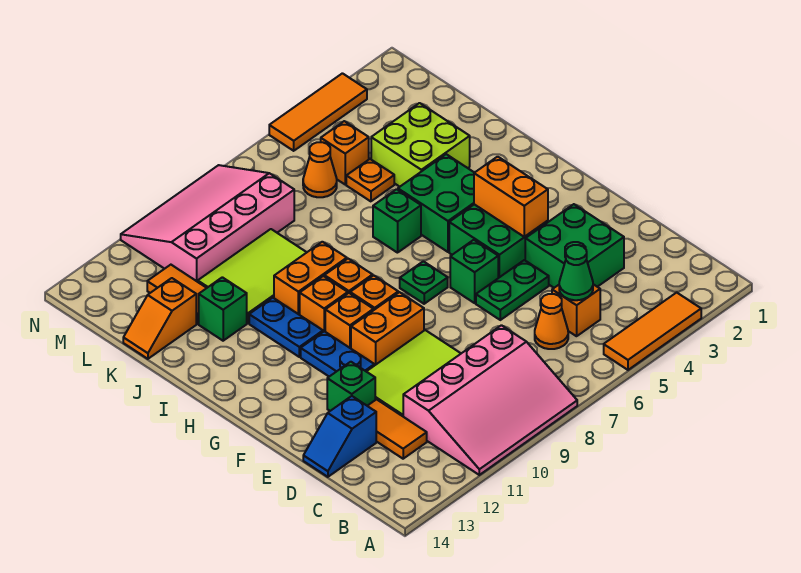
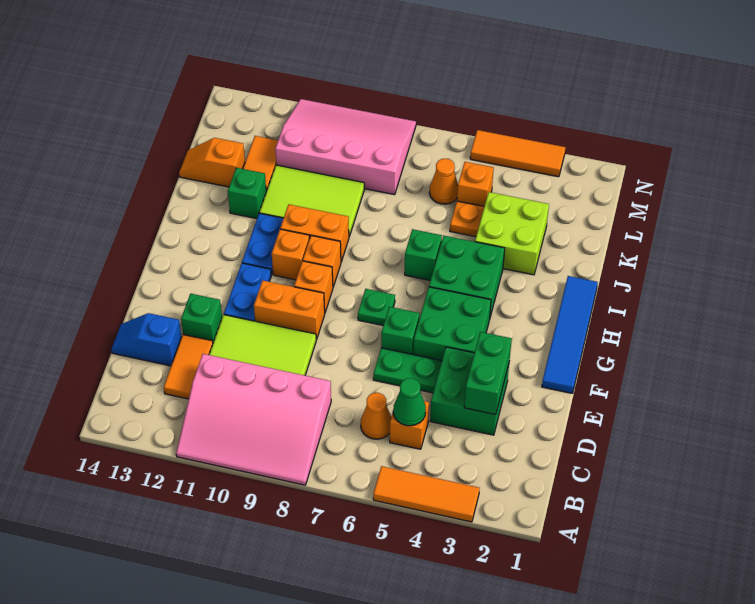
none -> green brick D3:E3 level 2
none -> blue tile F1:I1 level 1
orange brick F4:G4 level 2 -> none
orange brick G10 level 1 -> none

